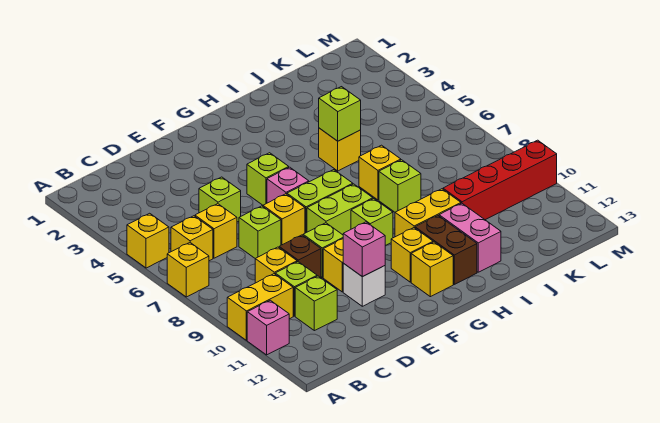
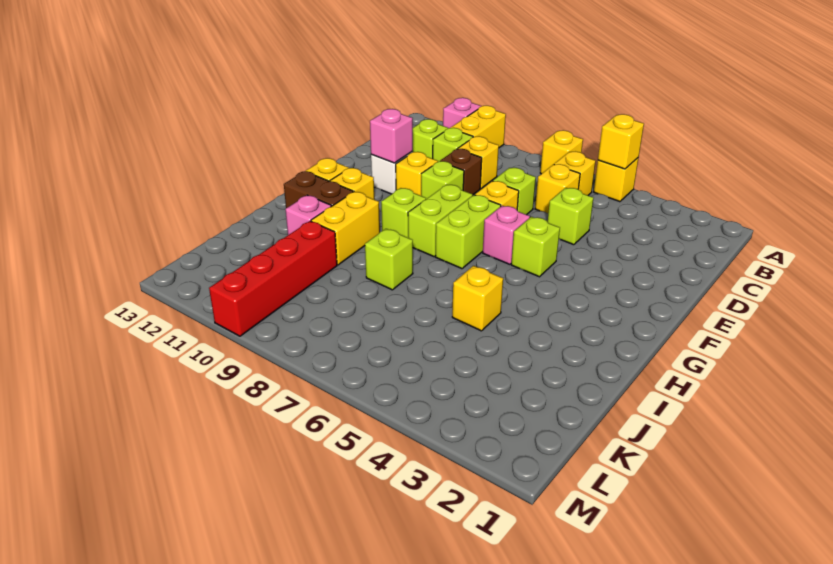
lime brick I5 level 2 -> none
yellow brick I7 level 1 -> yellow brick A5 level 2
pink brick I11:I12 level 1 -> pink brick I11 level 1

